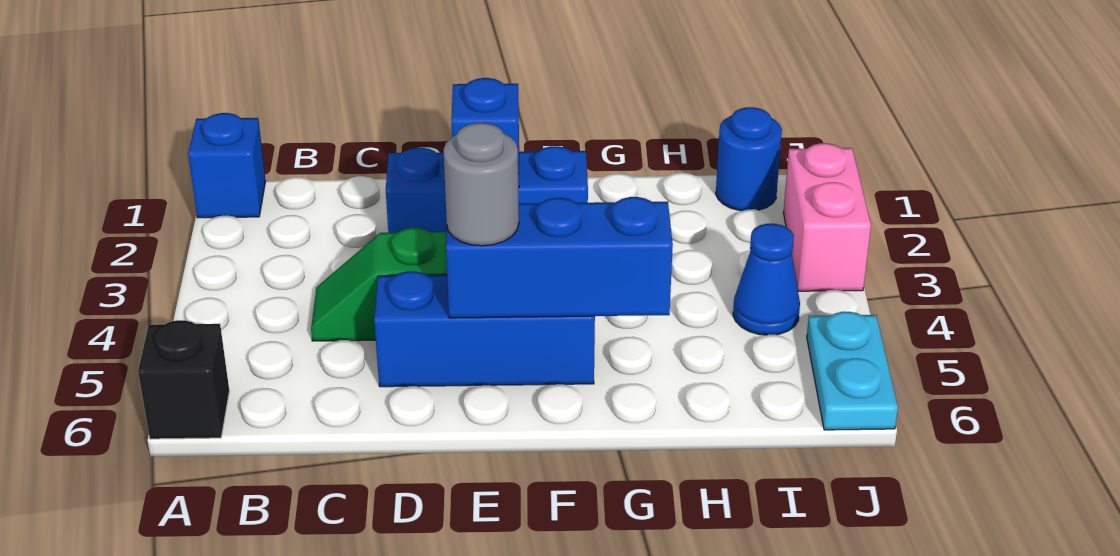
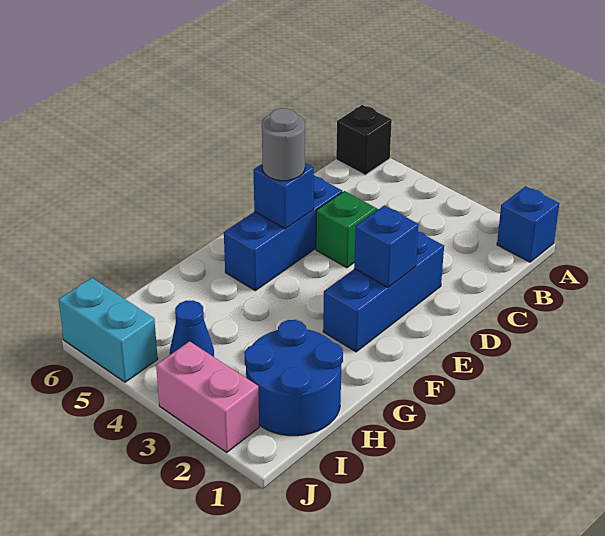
blue brick E5:G5 level 2 -> blue brick E5 level 2
blue round brick I1 level 1 -> blue round brick H1:I2 level 1
cyan plate J5:J6 level 1 -> cyan brick J5:J6 level 1

